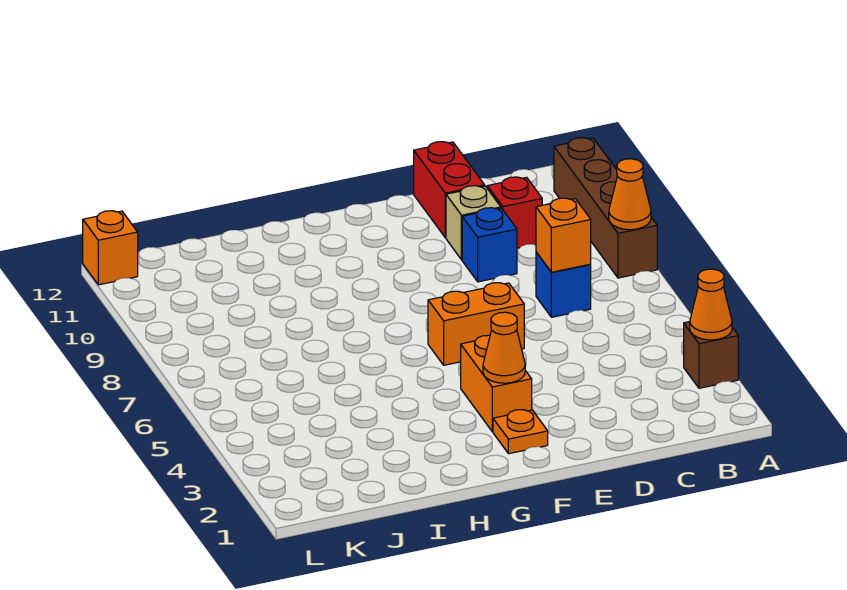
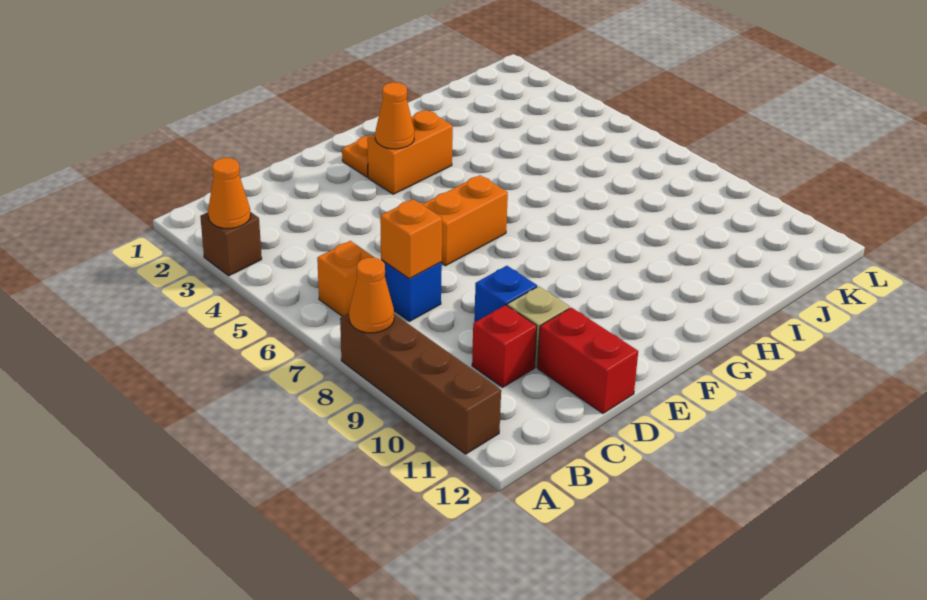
orange brick F3:F4 level 1 -> orange brick F3:G3 level 1
orange brick L12 level 1 -> orange brick B6 level 1

